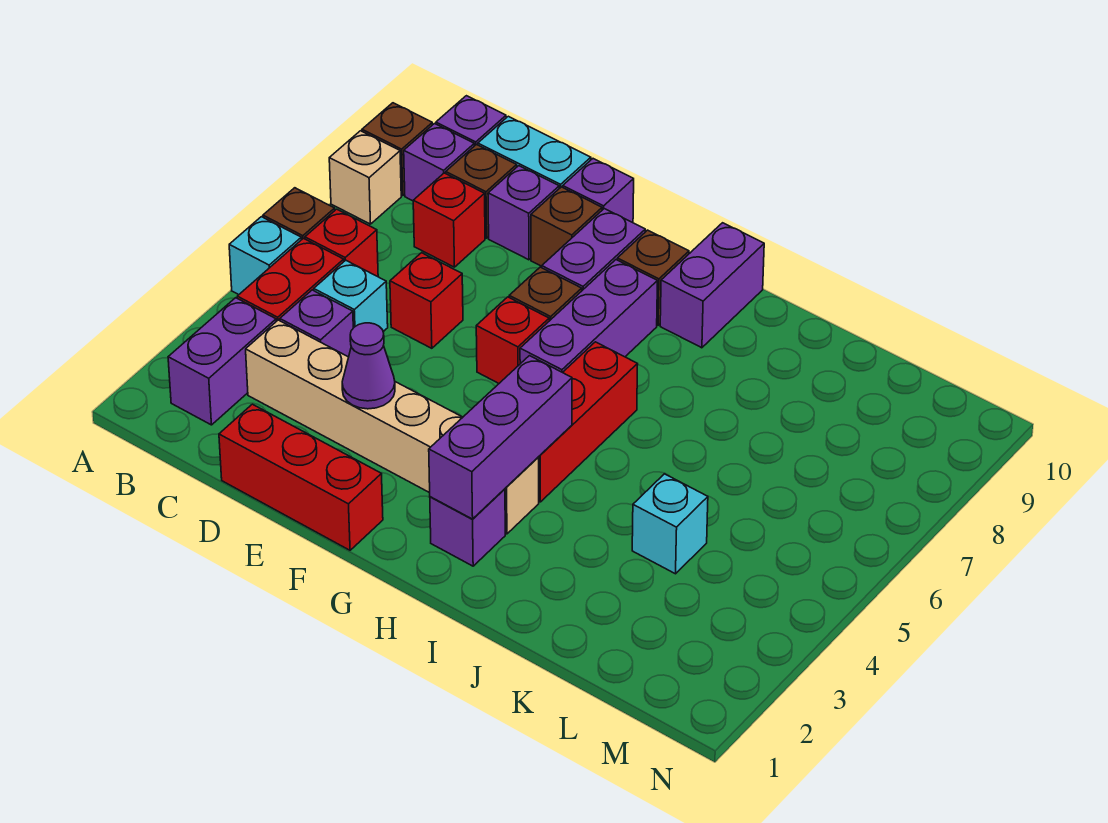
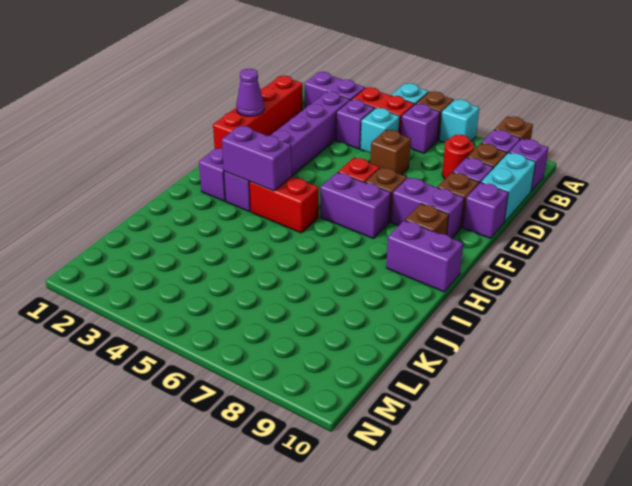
tan brick A8 level 1 -> none
red brick B6 level 1 -> purple brick B6 level 1
tan brick C3:H3 level 1 -> purple brick C3:H3 level 1
red brick C8 level 1 -> red round brick C8 level 1
red brick D1:F1 level 1 -> red brick C1:F1 level 1
red brick D6 level 1 -> brown brick D6 level 1
purple cone E3 level 2 -> purple cone E1 level 2
purple brick G6:G8 level 1 -> purple brick G6:G7 level 1
purple brick H2:H4 level 2 -> purple brick H3:H4 level 2
red brick H4:H6 level 1 -> red brick H4:H5 level 1
cyan brick K4 level 1 -> cyan brick A7 level 1

